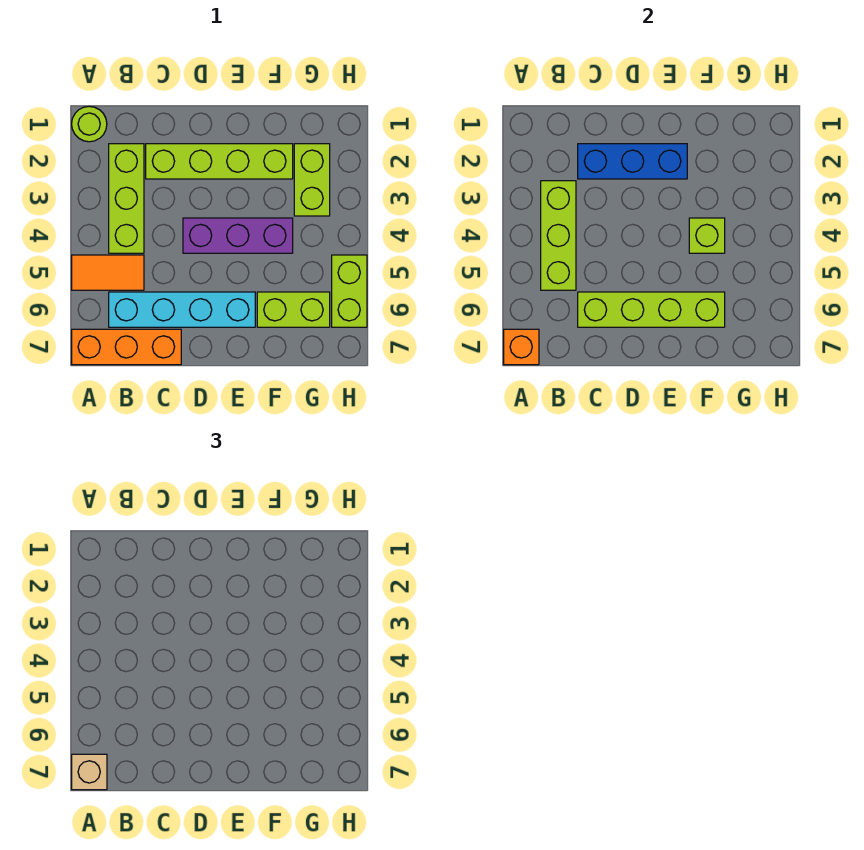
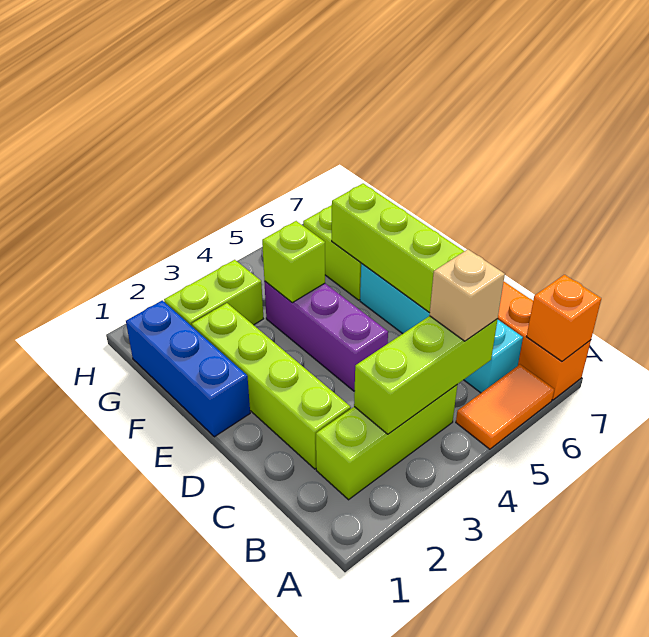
lime round brick A1 level 1 -> none
orange tile A5:B5 level 1 -> orange tile A5:A6 level 1
tan brick A7 level 3 -> tan brick B5 level 3
blue brick C2:E2 level 2 -> blue brick E1:G1 level 1
lime brick H5:H6 level 1 -> none

